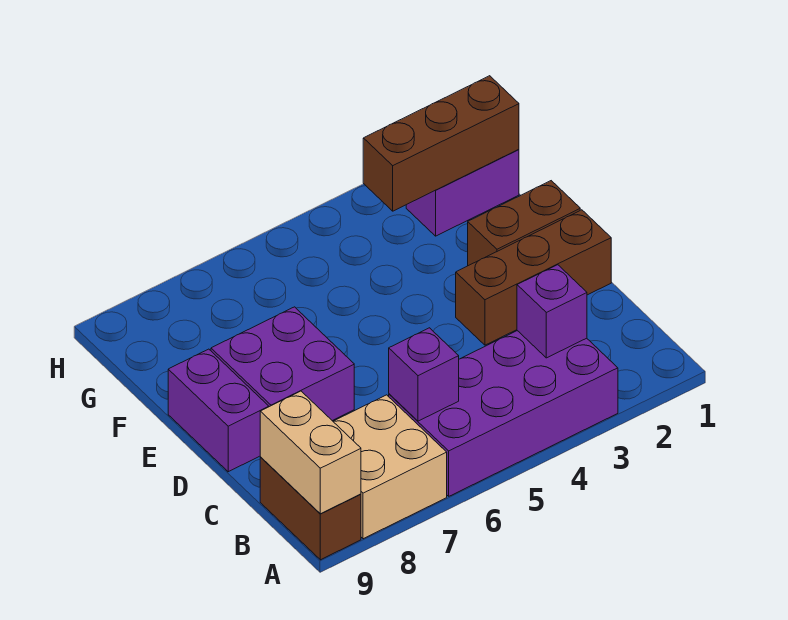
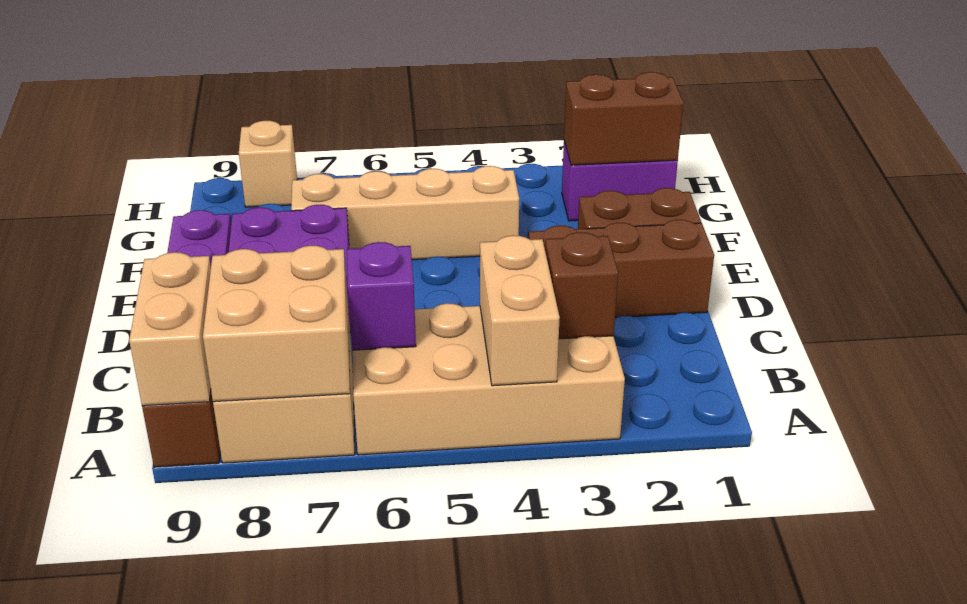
purple brick A3:B6 level 1 -> tan brick A3:B6 level 1
none -> tan brick A4:B4 level 2
none -> tan brick A7:B8 level 2
purple brick B3 level 2 -> brown brick B3 level 2
none -> tan brick F4:F7 level 1
brown brick G1:G3 level 2 -> brown brick G1:G2 level 2
none -> tan brick H8 level 1

